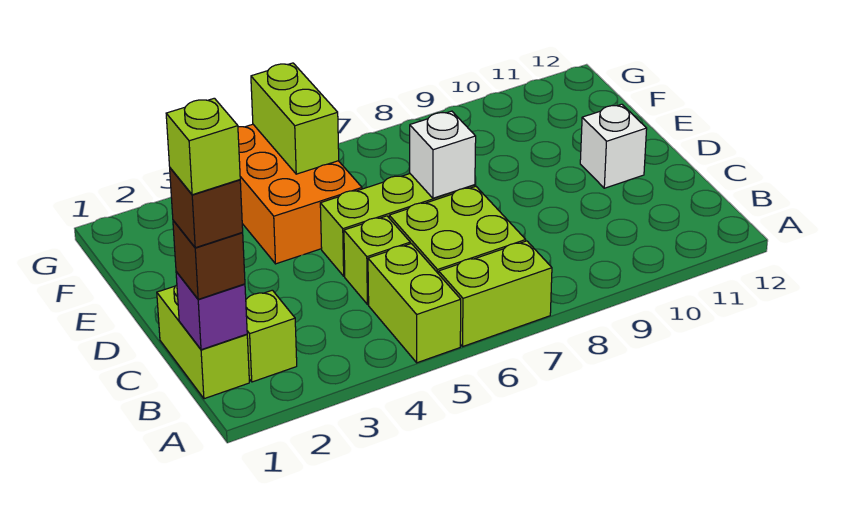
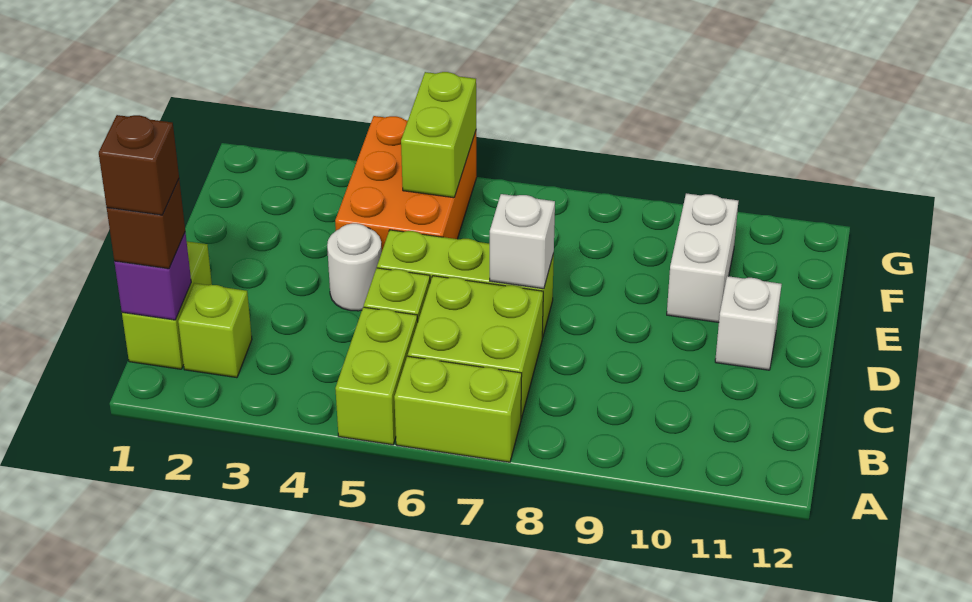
lime brick B1 level 5 -> none
none -> white round brick D4 level 1
none -> white brick E10:F10 level 1

